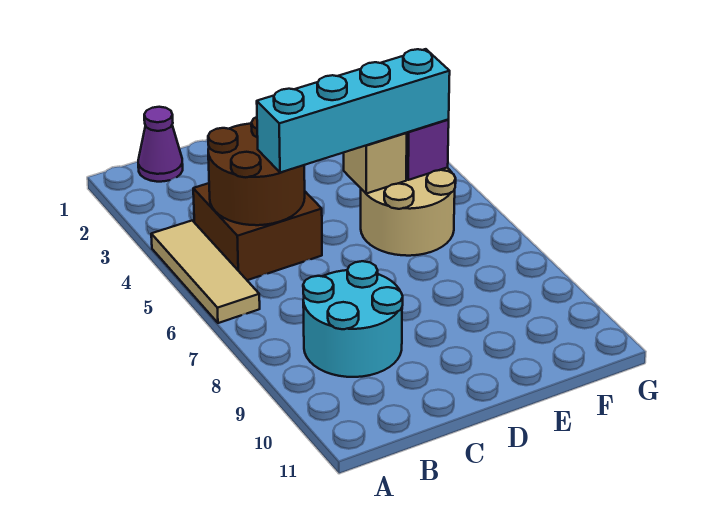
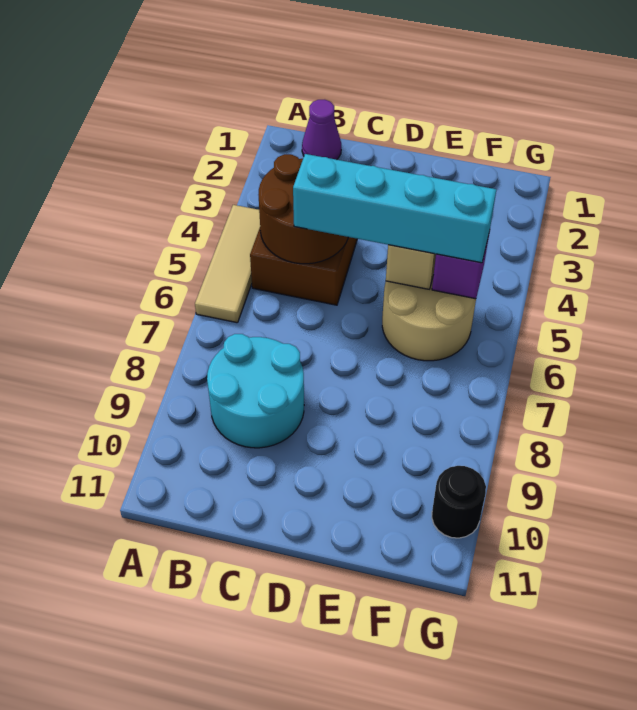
none -> black round brick G10 level 1

